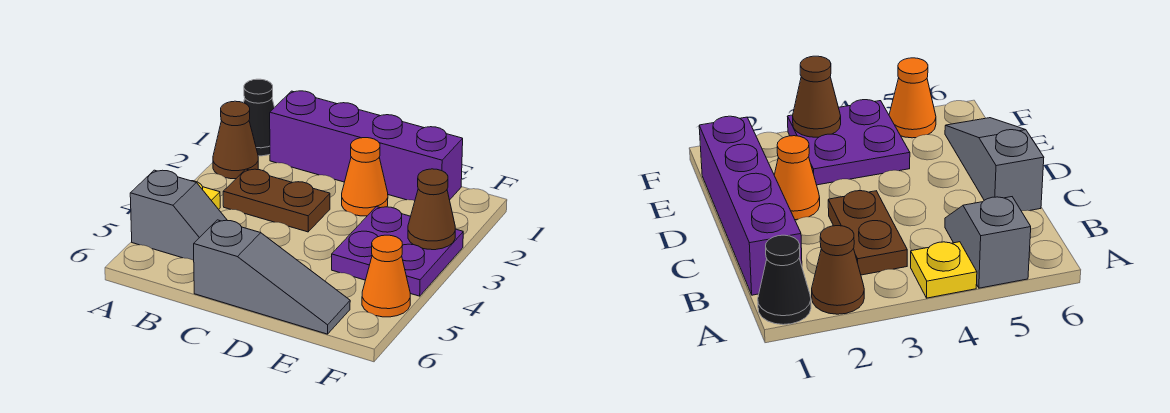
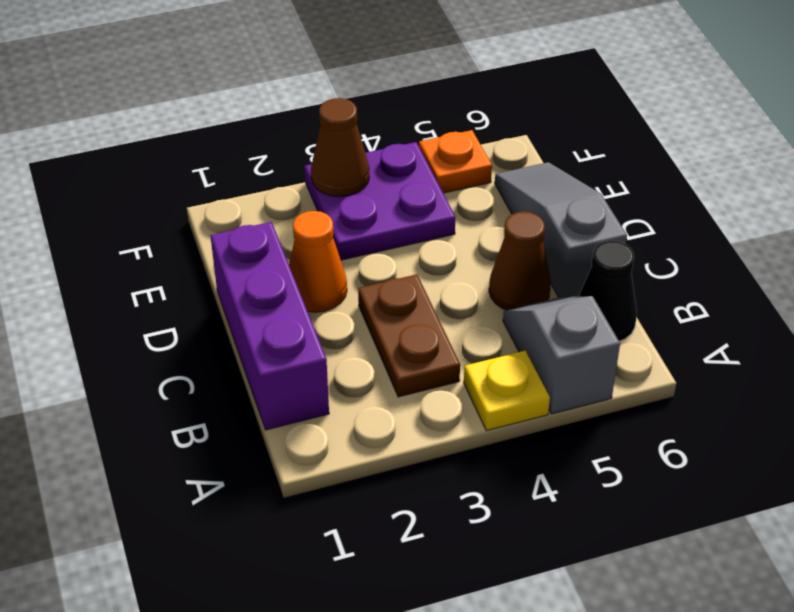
black cone A1 level 1 -> black cone B6 level 1
brown cone A2 level 1 -> brown cone C5 level 1
purple brick B1:E1 level 1 -> purple brick B1:D1 level 1
orange cone F5 level 1 -> orange plate F5 level 1

